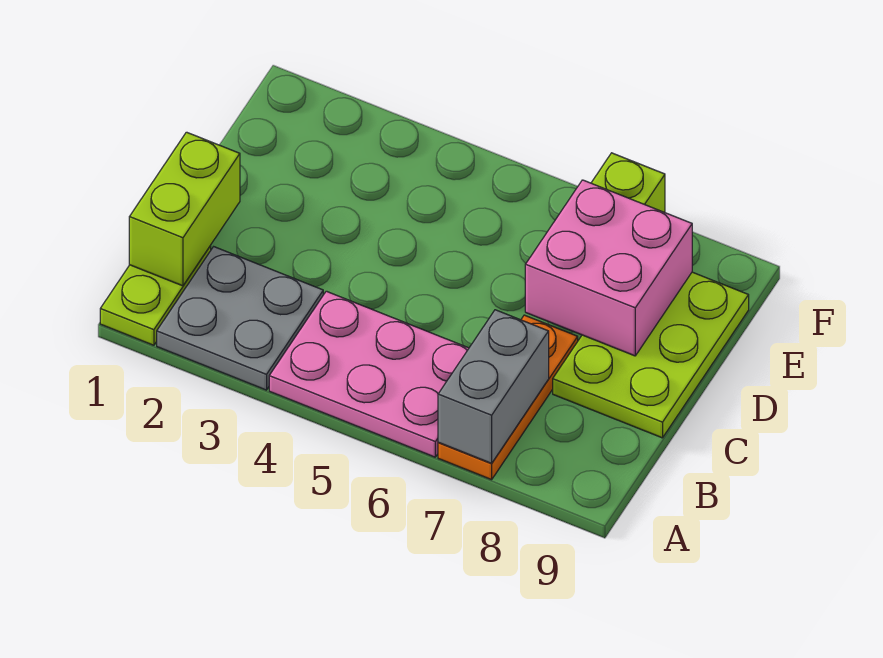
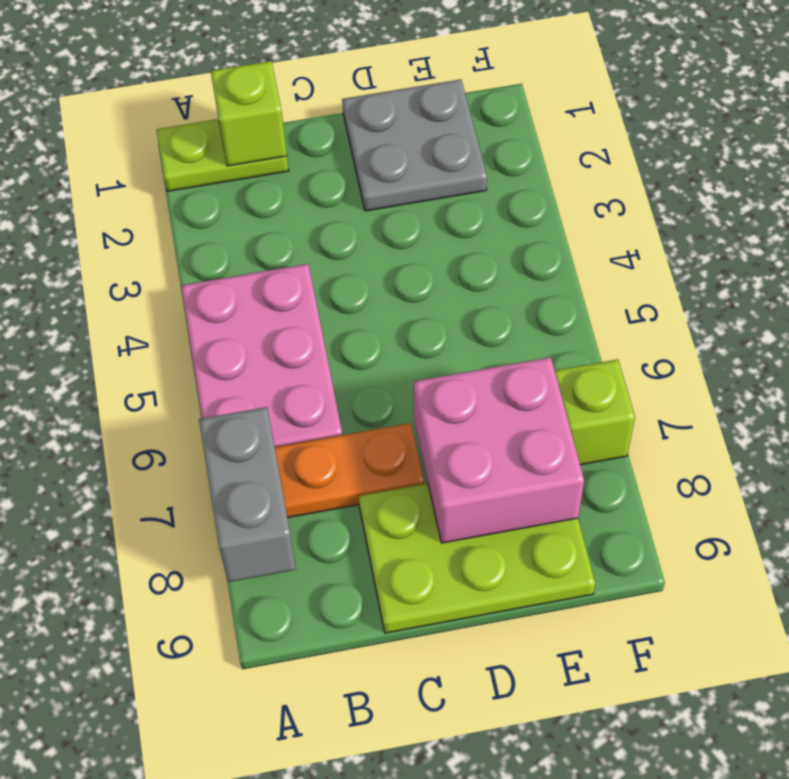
grey plate A2:B3 level 1 -> grey plate D1:E2 level 1
grey brick A7:B7 level 2 -> grey brick A7:A8 level 2
lime brick B1:C1 level 2 -> lime brick B1 level 2

